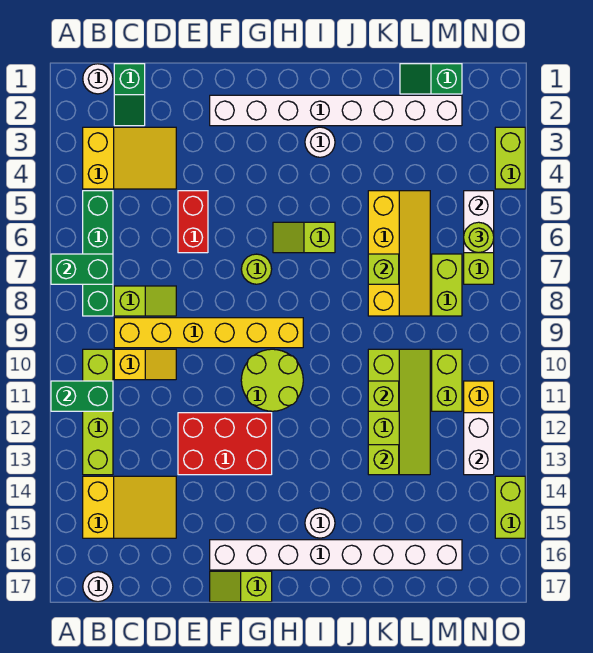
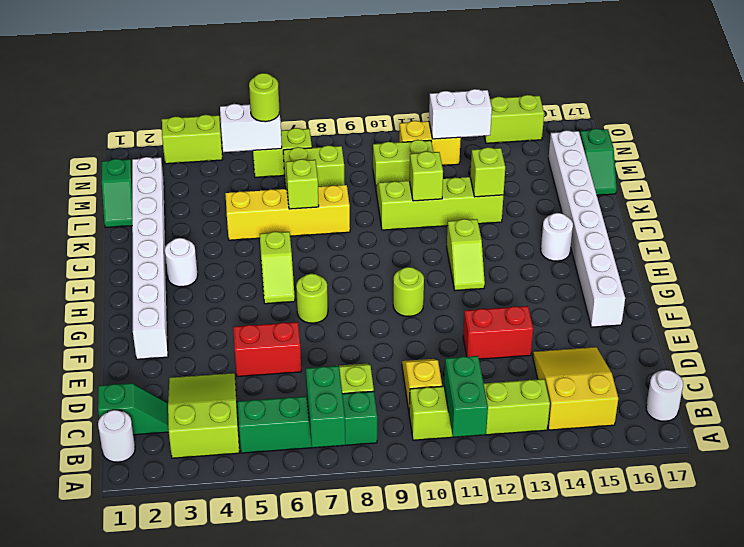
yellow slope B3:D4 level 1 top B -> lime slope B3:D4 level 1 top B
yellow brick C9:H9 level 1 -> none
red brick E12:G13 level 1 -> red brick E12:E13 level 1
lime slope F17:G17 level 1 top G -> lime slope H12:I12 level 1 top I
lime round brick G10:H11 level 1 -> lime round brick G10 level 1
none -> green slope L17:M17 level 1 top M

